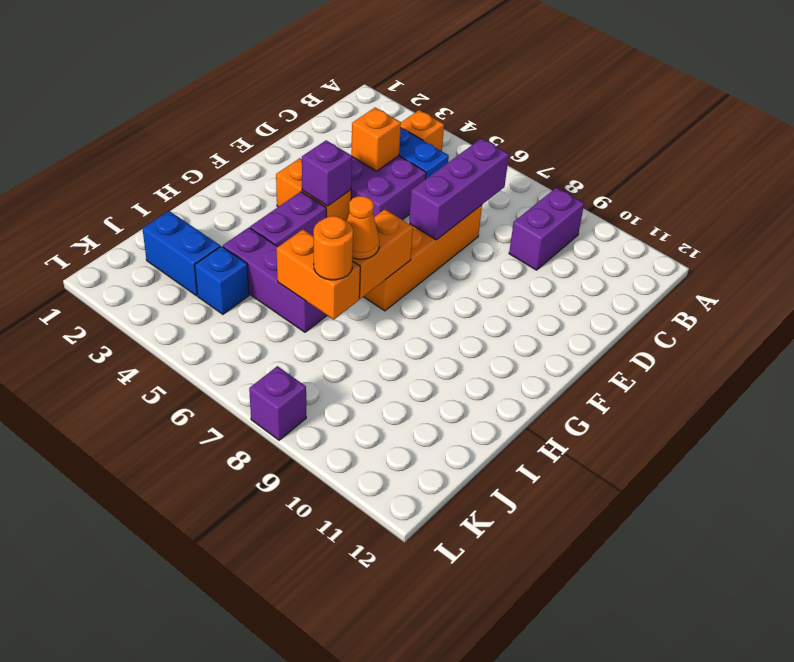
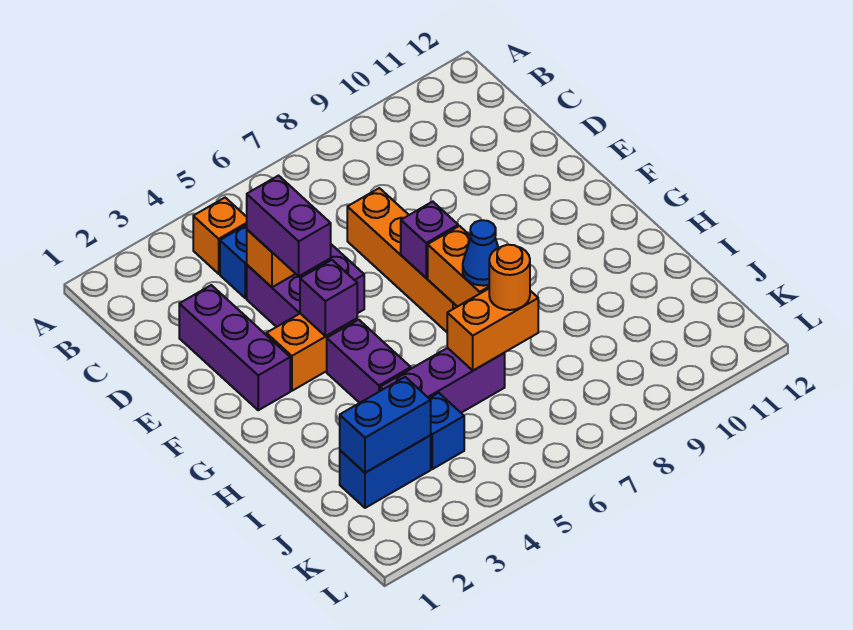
purple brick B9:C9 level 1 -> purple brick D4:E4 level 3
purple brick C7:E7 level 2 -> purple brick D2:F2 level 1
orange cone H7 level 3 -> blue cone H7 level 3
none -> blue brick J2:J3 level 2
purple brick L8 level 1 -> purple brick F7 level 2

